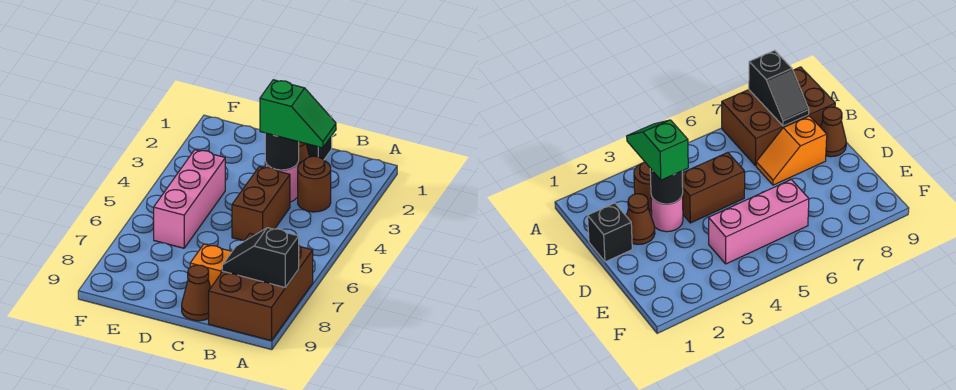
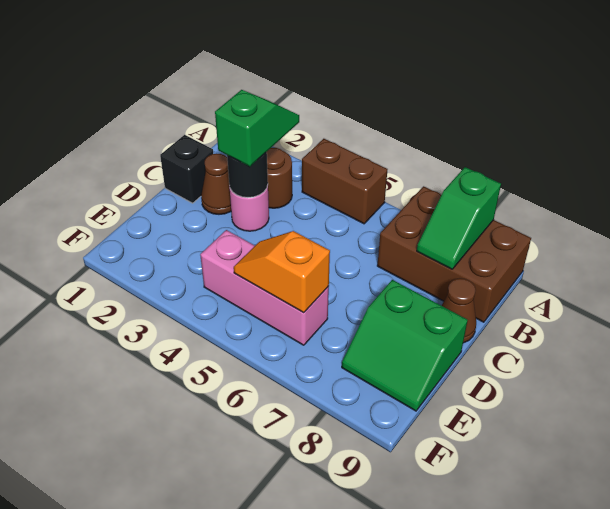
black slope A8:B8 level 2 top A -> green slope A8:B8 level 2 top A
brown brick C4:C5 level 1 -> brown brick A4:A5 level 1
orange slope C7:C8 level 1 top 8 -> orange slope E5:E6 level 2 top 6
none -> green slope D8:E9 level 1 top D

